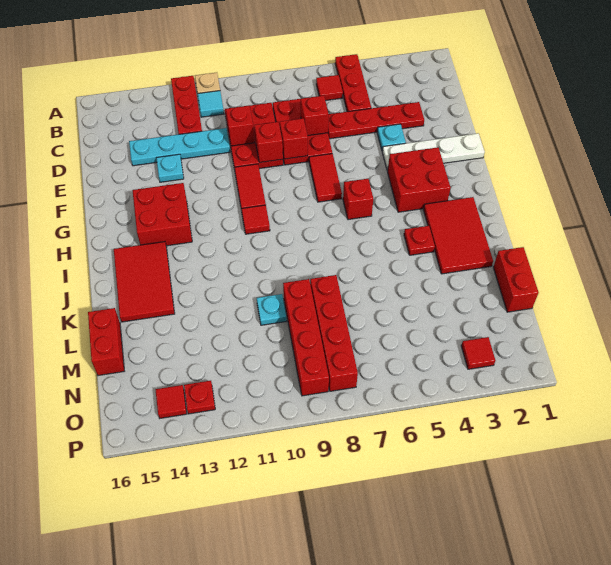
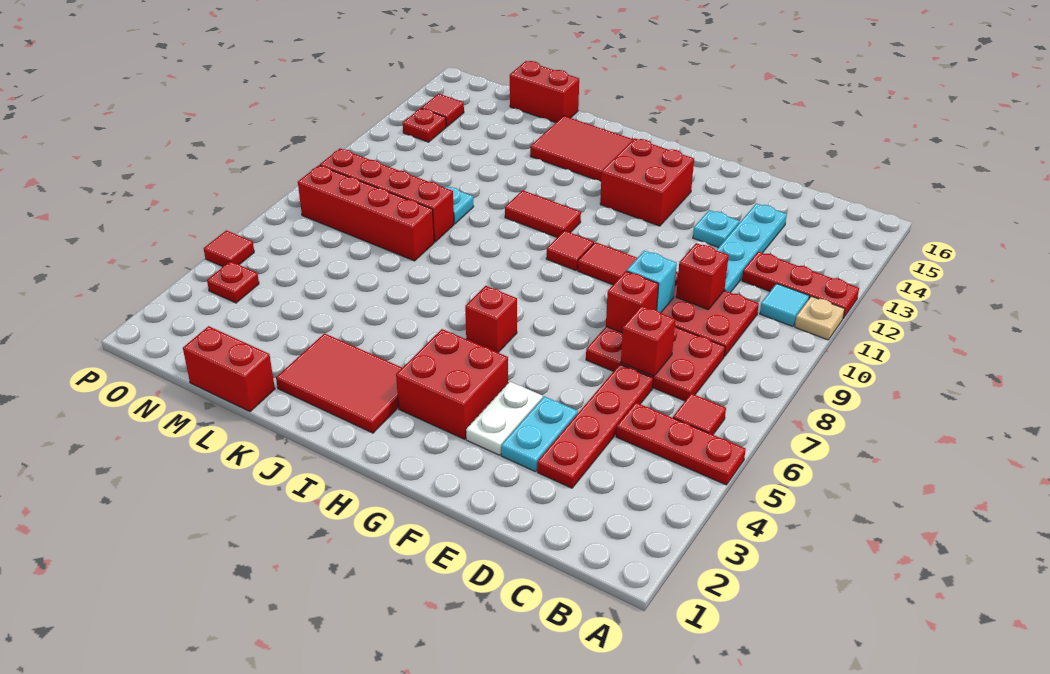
cyan plate E4 level 1 -> cyan plate E3:E4 level 1
red brick E9 level 2 -> cyan brick E9 level 2
white plate F1:F4 level 1 -> white plate F3:F4 level 1
red tile F7:G7 level 1 -> red tile I11:J11 level 1
red plate J4 level 1 -> red plate O4 level 1
red tile O3 level 1 -> red tile P5 level 1

